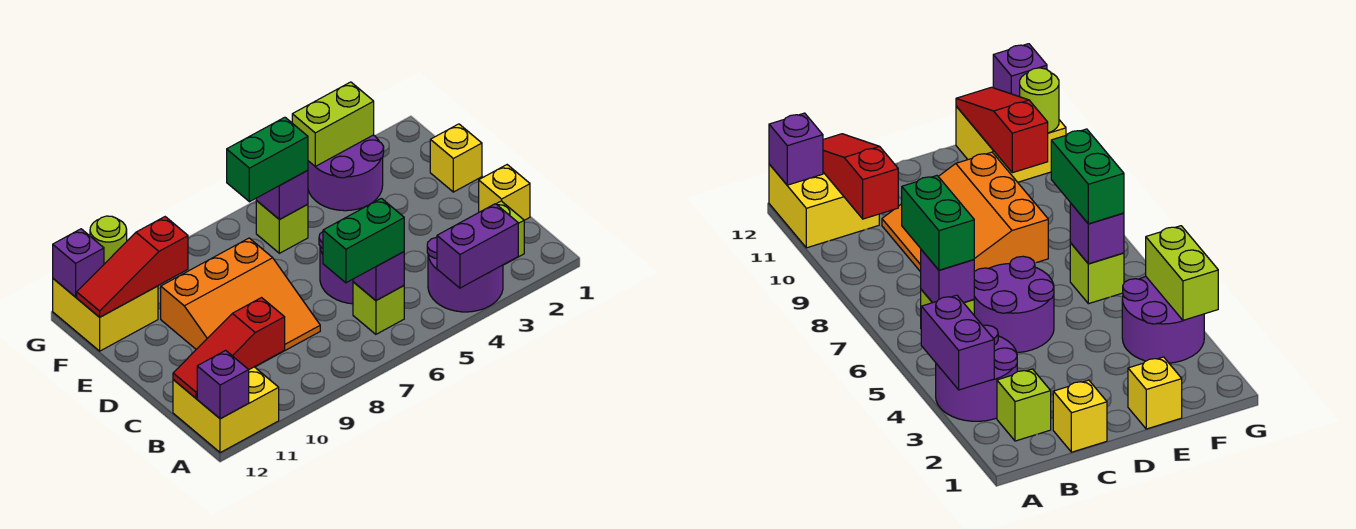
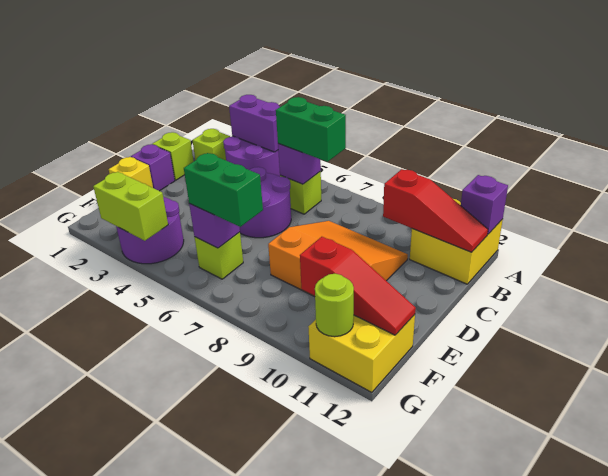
yellow brick C1 level 1 -> lime brick C1 level 1
purple brick G12 level 2 -> purple brick D1 level 1

